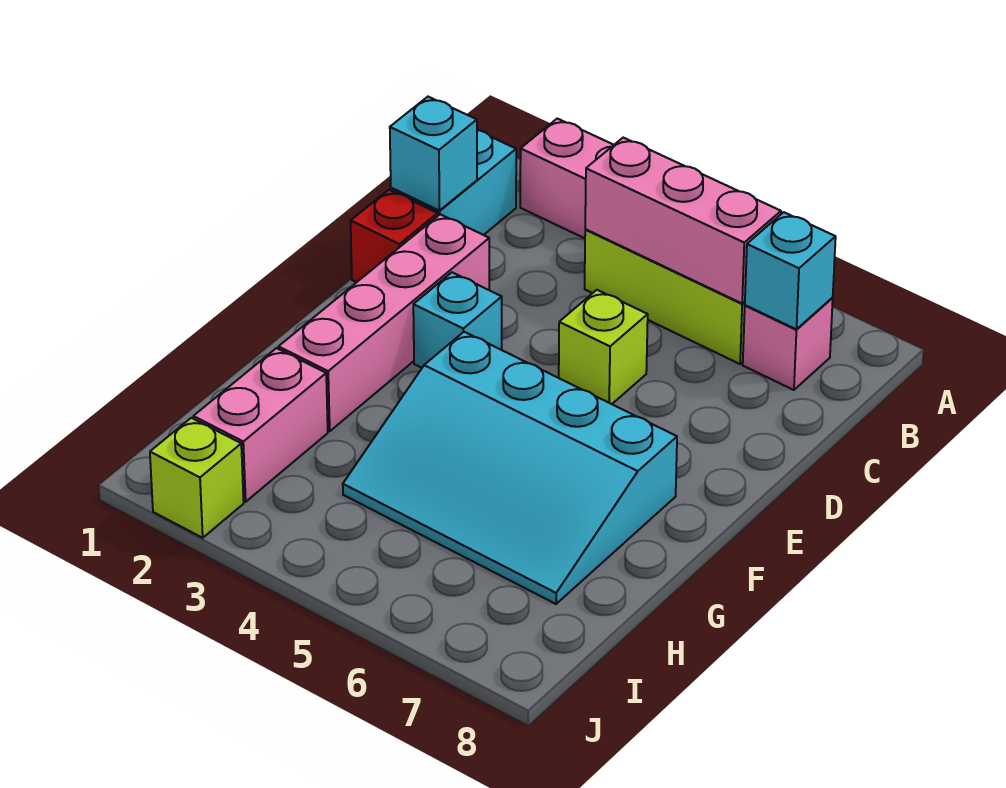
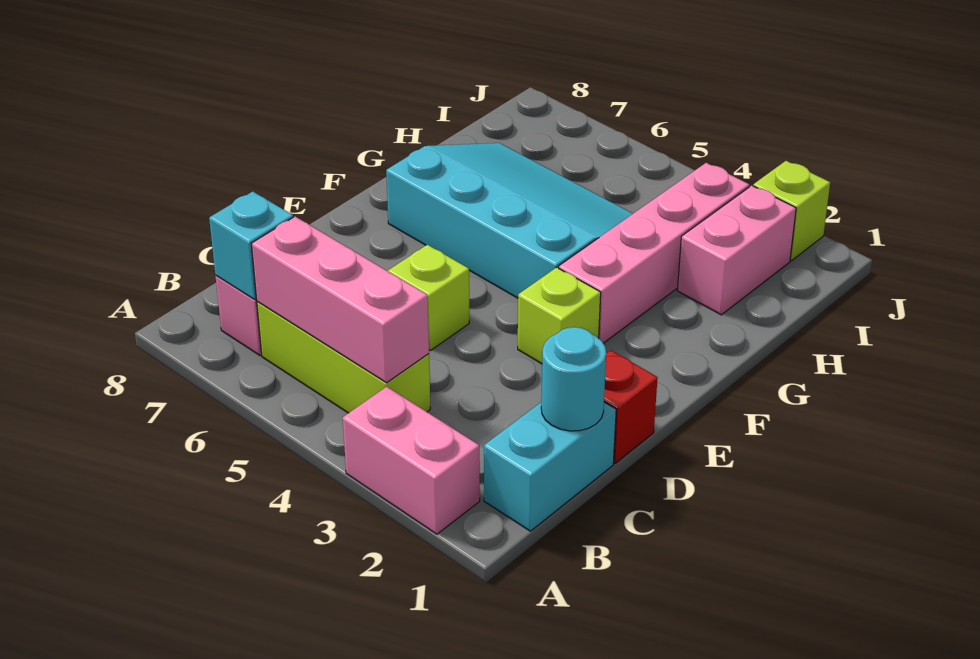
cyan brick C1 level 2 -> cyan round brick C1 level 2
pink brick D2:G2 level 1 -> pink brick F3:I3 level 1
cyan brick E3 level 1 -> lime brick E3 level 1

